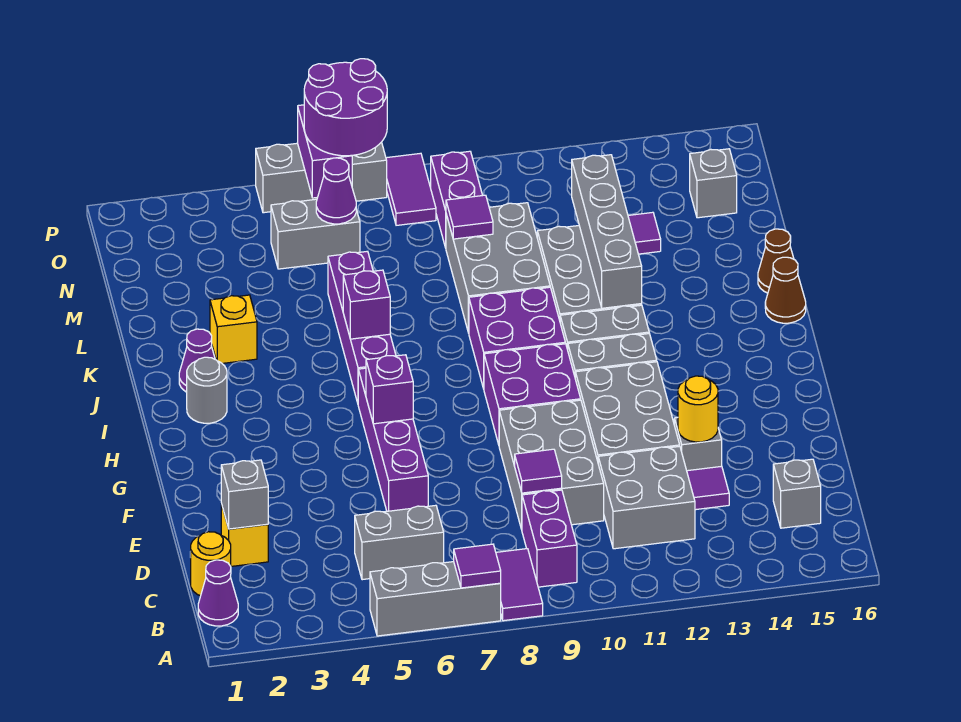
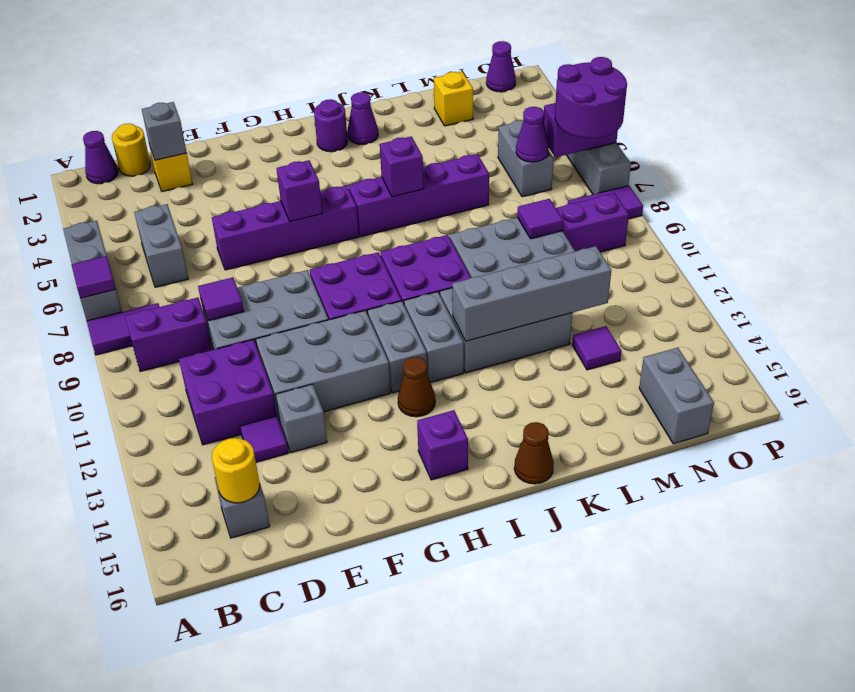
grey brick C11:D12 level 1 -> purple brick C11:D12 level 1
yellow round brick E13 level 2 -> yellow round brick C15 level 2
none -> purple brick H15 level 1
grey round brick I2 level 1 -> purple round brick I2 level 1
yellow brick K3 level 1 -> yellow brick M2 level 1
brown cone K16 level 1 -> brown cone H13 level 1
grey brick N15 level 1 -> grey brick N15:N16 level 1
none -> purple cone O1 level 1

